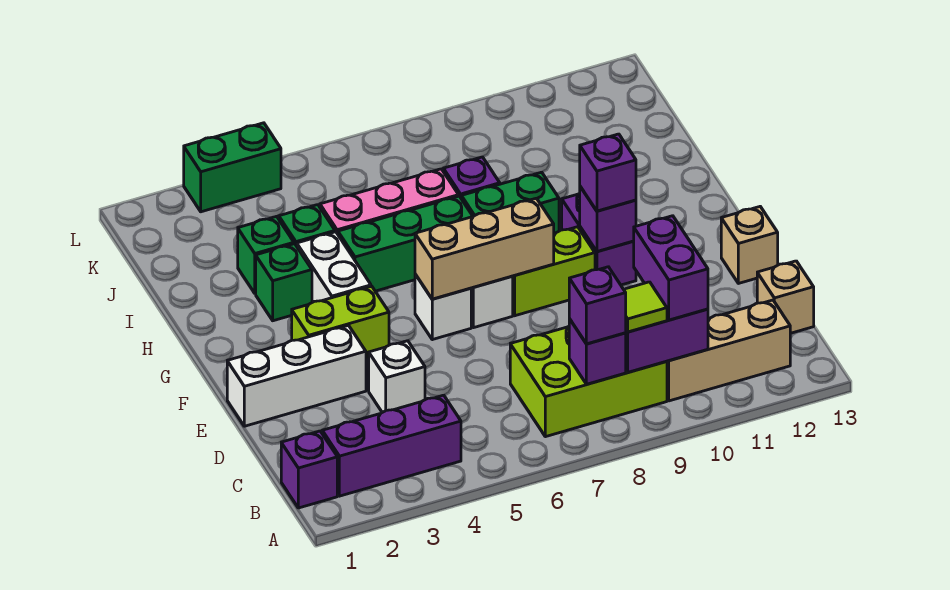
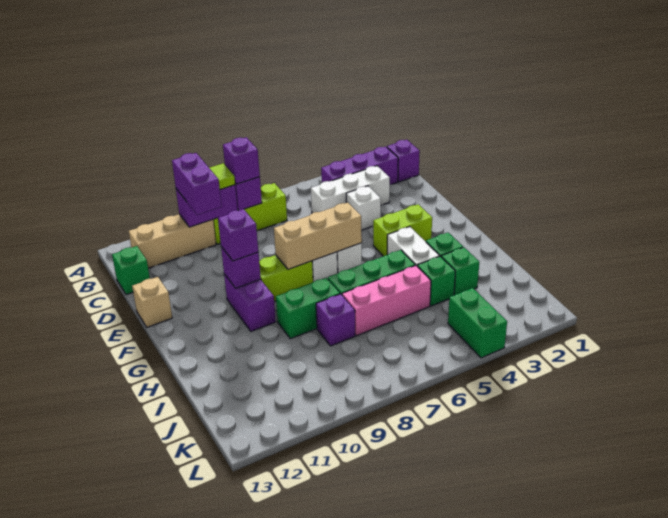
lime brick B7:C9 level 1 -> lime brick B7:B9 level 1
tan brick C13 level 1 -> green brick C13 level 1
white brick E1:E3 level 1 -> white brick C3:C5 level 1
green brick L3:L4 level 1 -> green brick K4:L4 level 1

